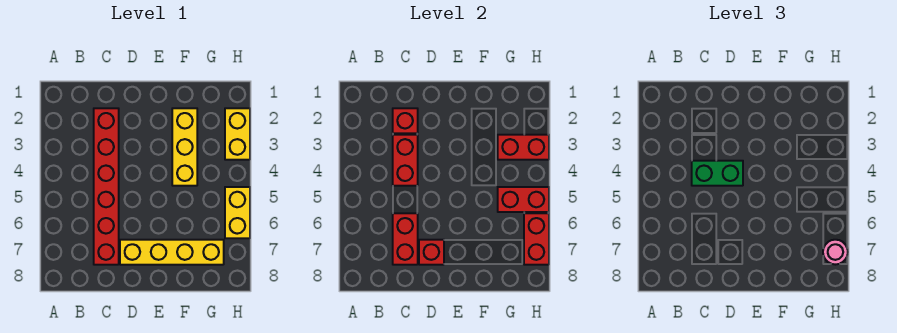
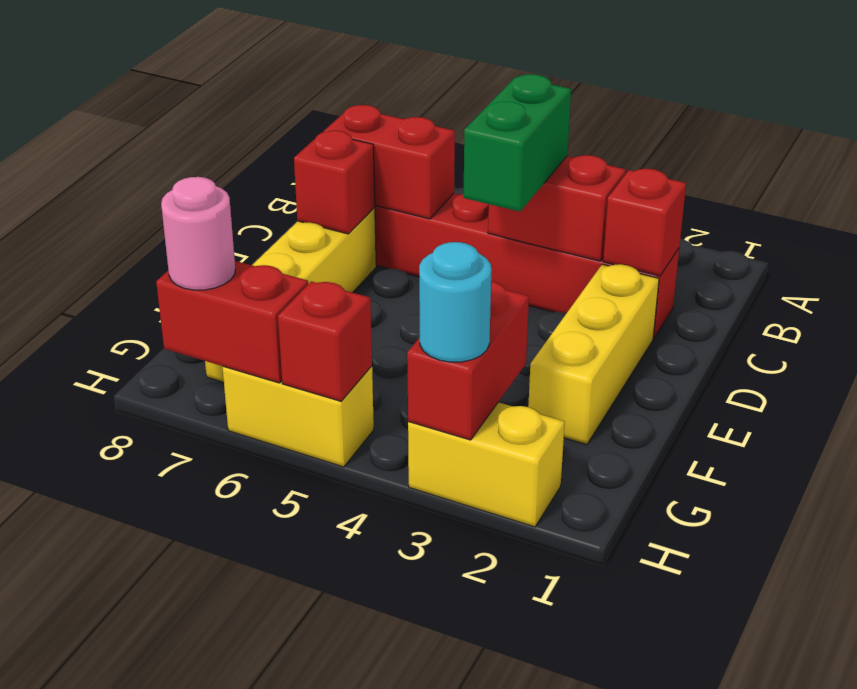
yellow brick F2:F4 level 1 -> yellow brick D2:F2 level 1
red brick G5:H5 level 2 -> red brick H5 level 2
none -> cyan round brick H3 level 3

